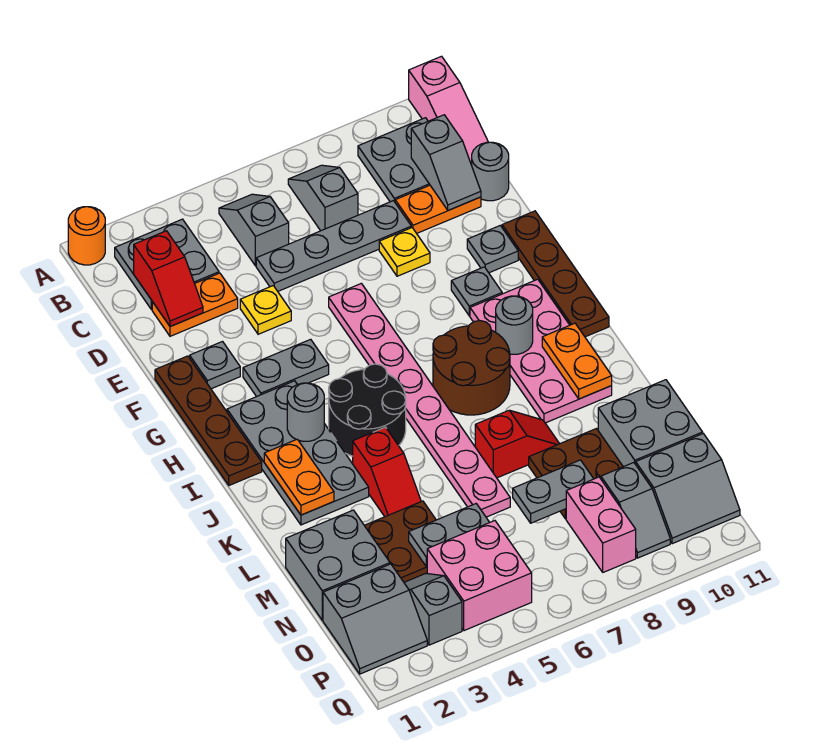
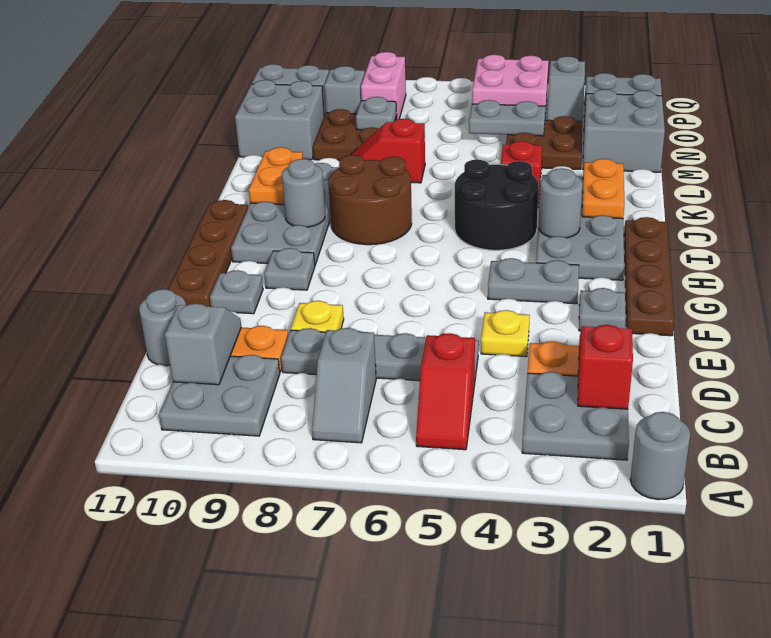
orange round brick A1 level 1 -> grey round brick A1 level 1
pink slope A11:C11 level 1 top A -> none
grey slope B5:C5 level 1 top C -> red slope B5:C5 level 1 top C
pink plate F6:M6 level 1 -> none
pink plate H9:K10 level 1 -> grey plate H9:K10 level 1
grey plate N7:N8 level 2 -> grey plate N8 level 2

